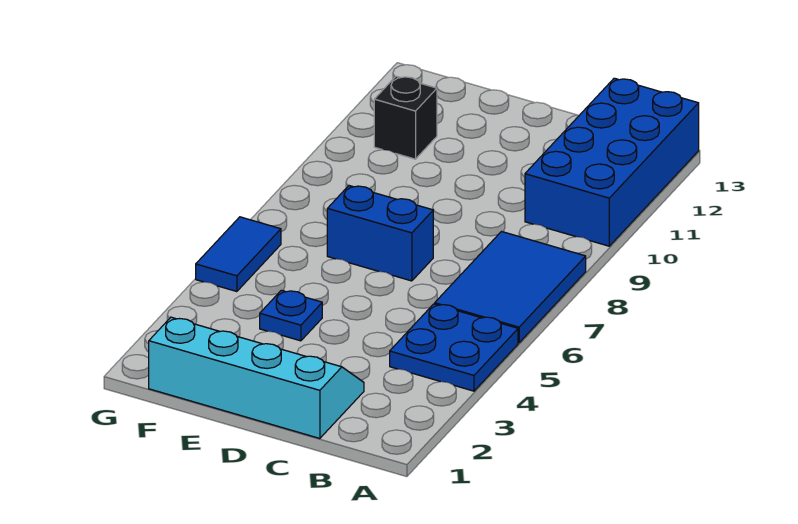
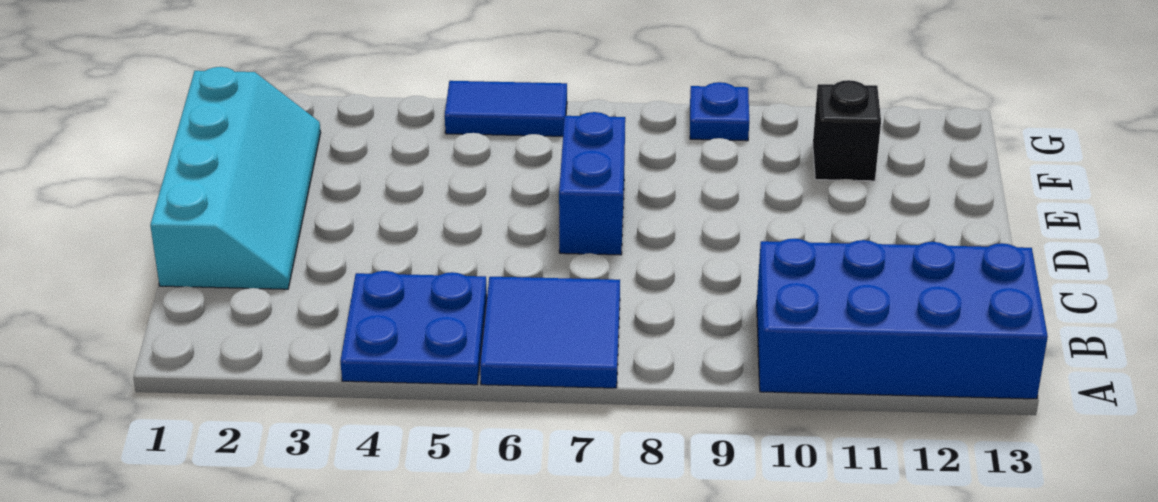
blue tile A6:B8 level 1 -> blue tile A6:B7 level 1
blue plate E4 level 1 -> blue plate G9 level 1

